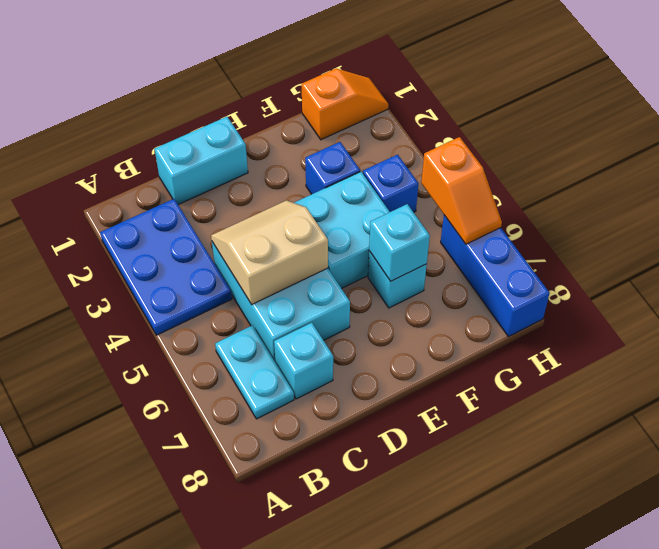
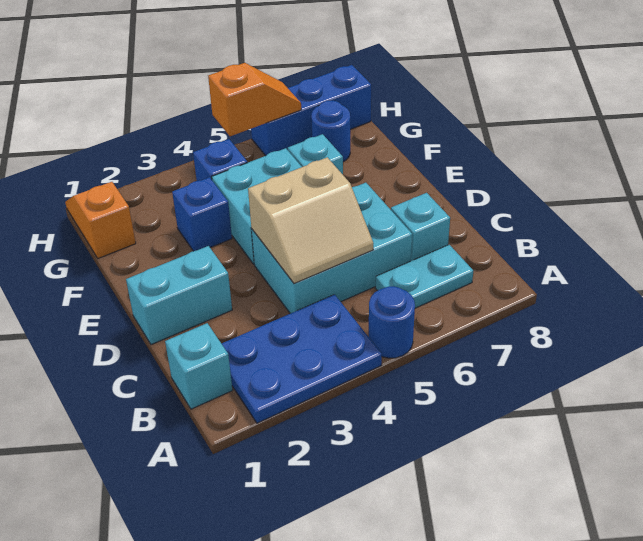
none -> blue round brick A5 level 1
cyan brick C1:D1 level 1 -> cyan brick D1:D2 level 1
tan slope C4:D5 level 2 top 5 -> tan slope C4:D5 level 2 top D
cyan brick F6 level 2 -> cyan brick B1 level 1
none -> blue round brick G7 level 1

